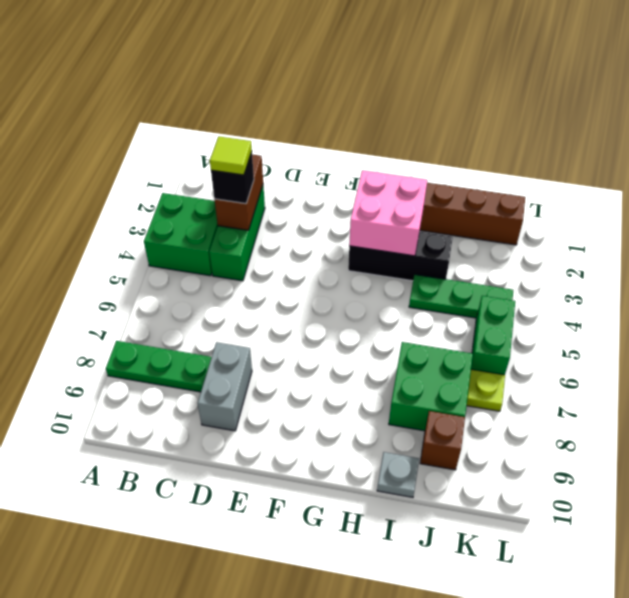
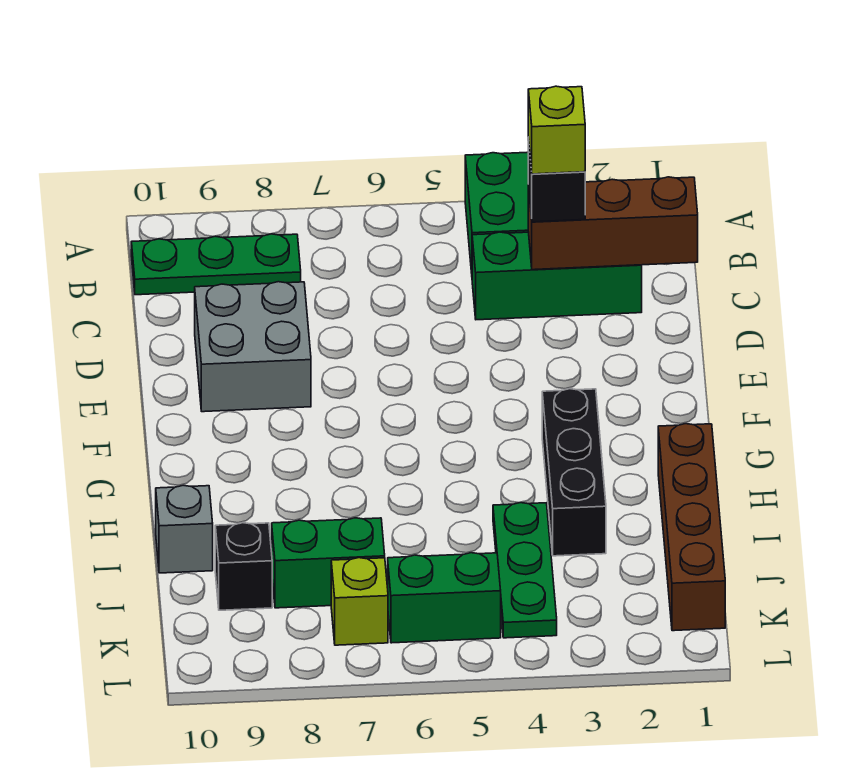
green plate A8:C8 level 1 -> green plate B8:B10 level 1
brown brick C2:C3 level 2 -> brown brick C1:C3 level 2
lime tile C3 level 4 -> lime brick C3 level 4
grey brick D8:D9 level 1 -> grey brick D8:E9 level 1
pink brick G2:H3 level 2 -> none
green brick I7:J8 level 1 -> green brick J7:J8 level 1
grey plate I10 level 1 -> grey brick I10 level 1
brown brick J9 level 1 -> black brick J9 level 1
lime plate K7 level 1 -> lime brick K7 level 1

